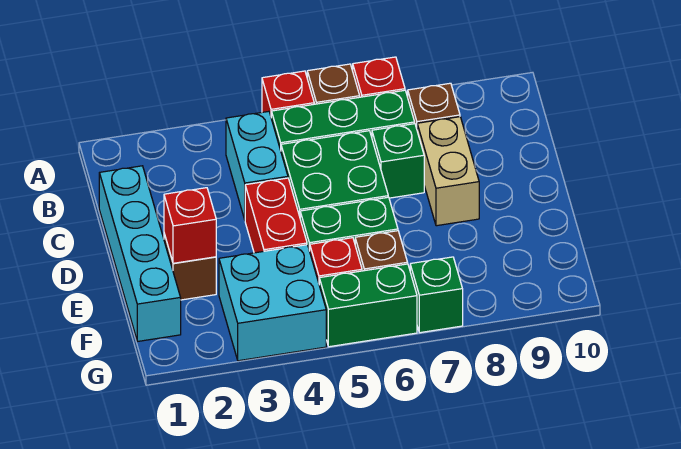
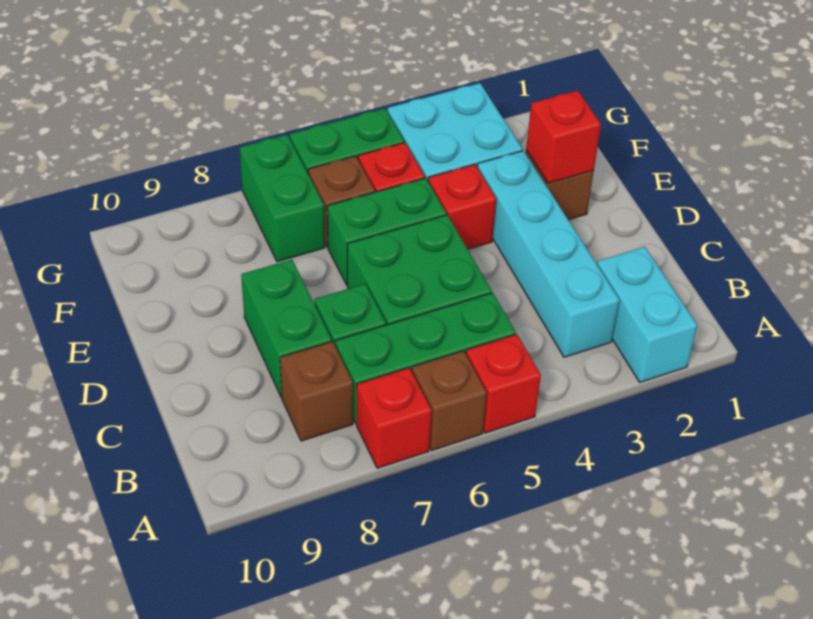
cyan brick B4:C4 level 1 -> cyan brick A2:B2 level 1
cyan brick C1:F1 level 1 -> cyan brick B3:E3 level 1
tan brick C8:D8 level 1 -> green brick C8:D8 level 1
red brick D4:E4 level 1 -> red brick E4 level 1
green brick G7 level 1 -> green brick F7:G7 level 1

